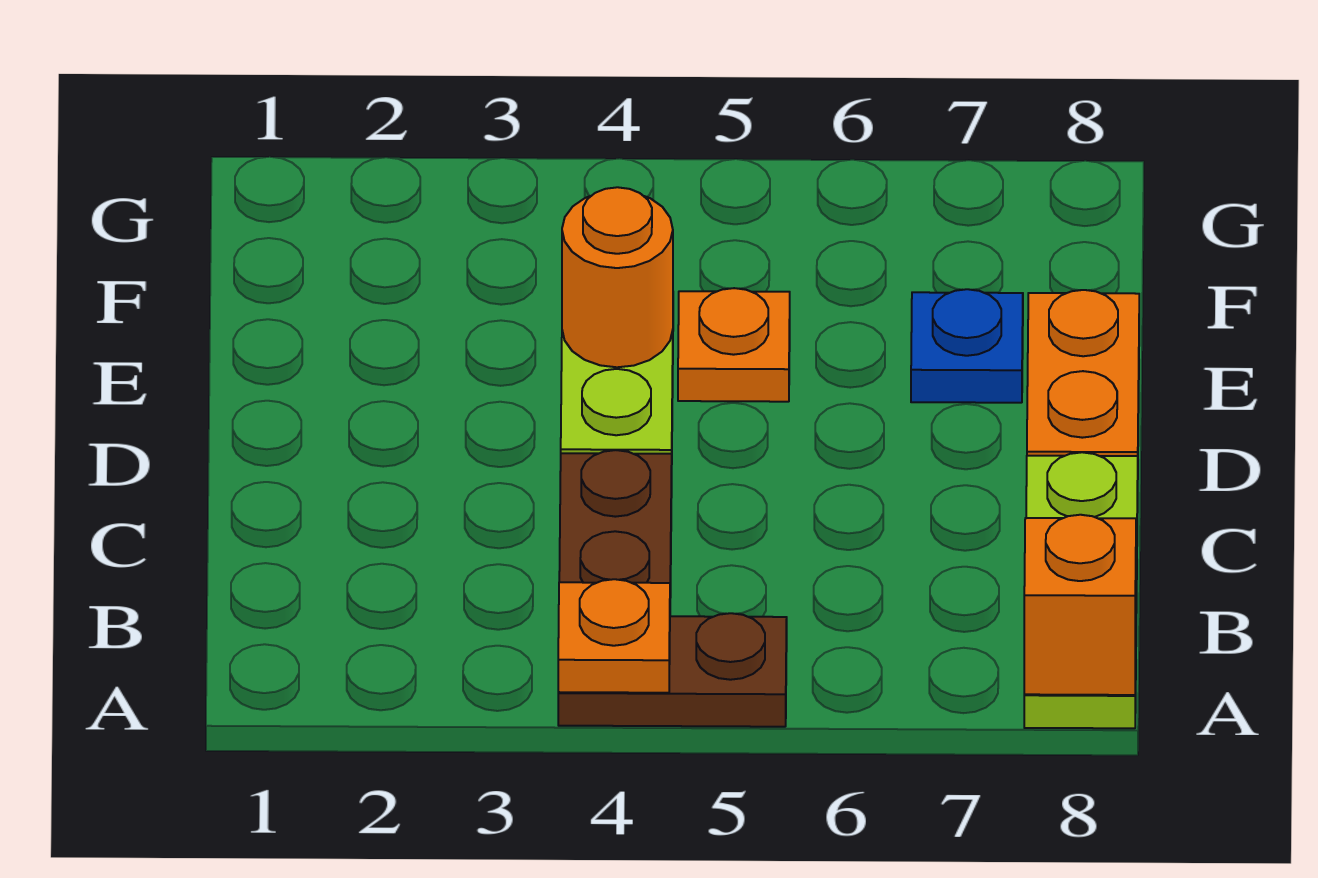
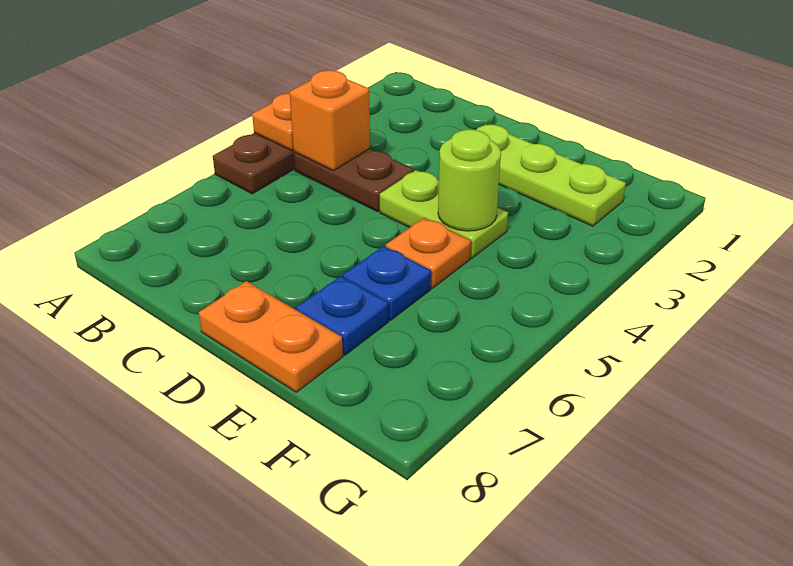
lime plate A8:C8 level 1 -> lime plate D2:F2 level 1
orange brick A8 level 2 -> orange brick B4 level 2
orange round brick E4 level 2 -> lime round brick E4 level 2
none -> blue plate E6 level 1

